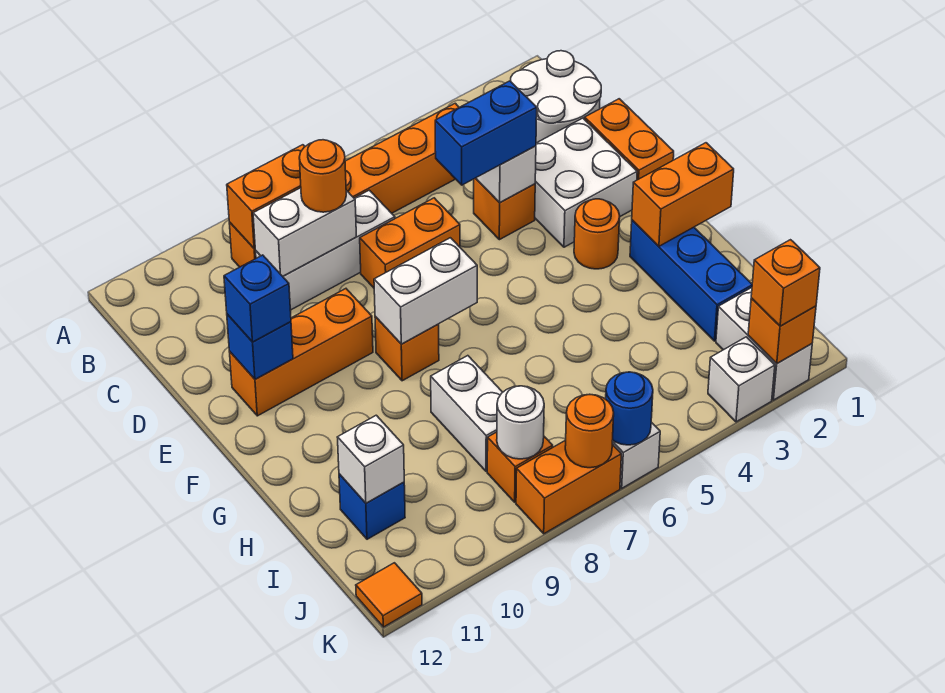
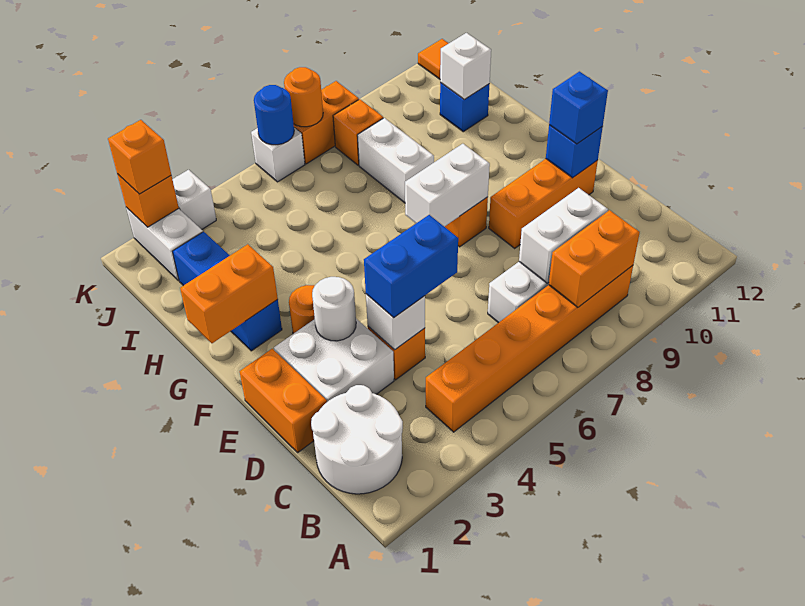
orange round brick C8 level 3 -> none
orange brick D6:D7 level 1 -> none
white round brick J8 level 2 -> white round brick E3 level 2

